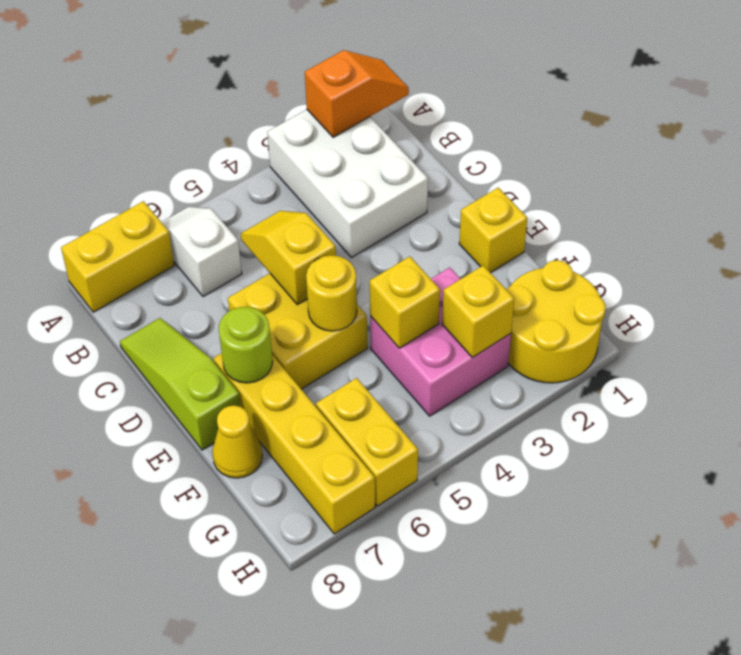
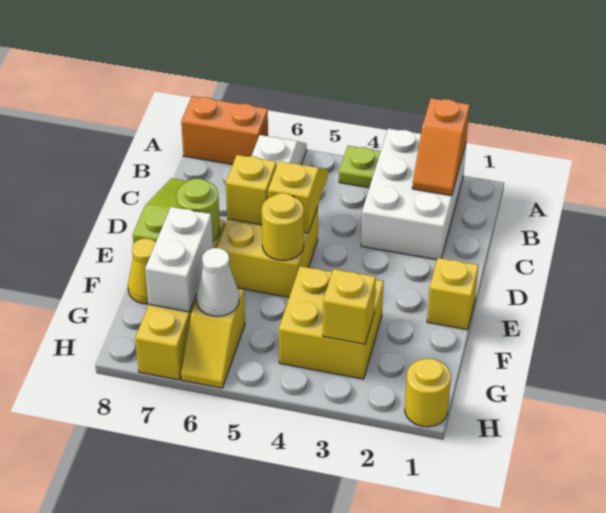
orange slope A1:A2 level 2 top 2 -> orange slope A2:B2 level 2 top A
none -> lime plate A4 level 1
yellow brick A7:A8 level 1 -> orange brick A7:A8 level 1
pink brick F3:G4 level 1 -> yellow brick F3:G4 level 1
yellow brick F4 level 2 -> yellow brick D6 level 2
none -> white brick F7:G7 level 2
yellow round brick G1:H2 level 1 -> yellow round brick H1 level 1
yellow brick G6:H6 level 1 -> yellow slope G6:H6 level 1 top G
none -> white cone G6 level 2

